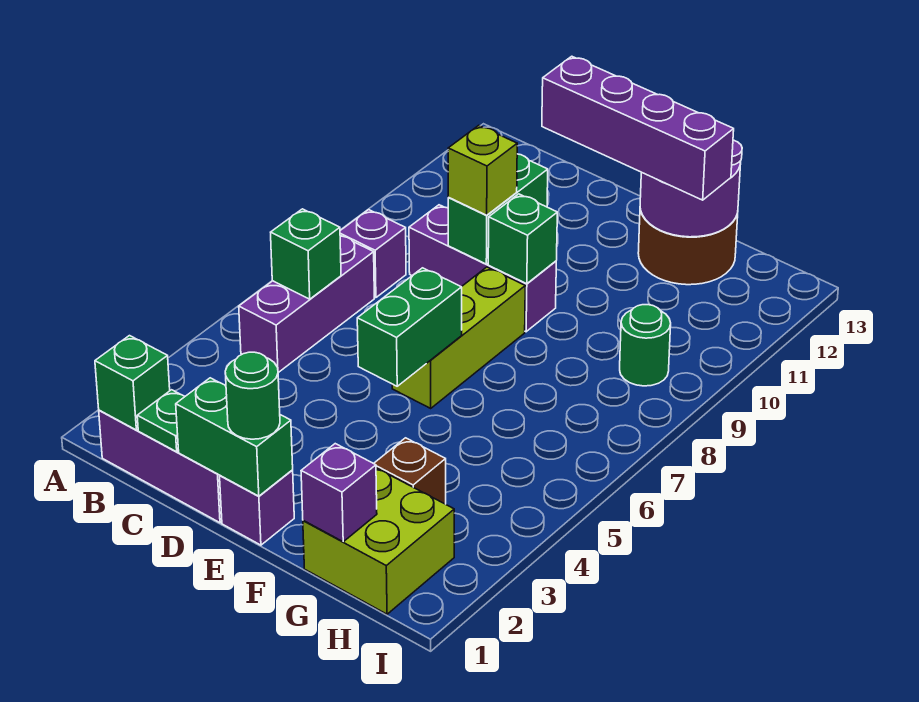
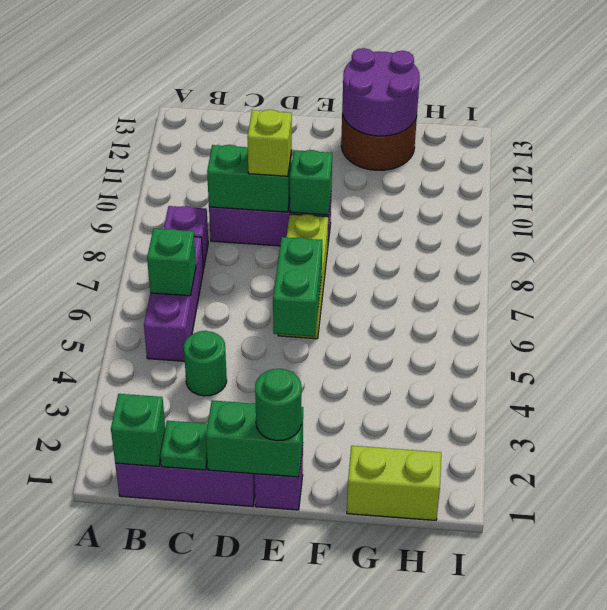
green brick D9:D10 level 2 -> green brick C9:D9 level 2
purple brick D12:G12 level 3 -> none
lime brick G1:H2 level 1 -> lime brick G1:H1 level 1
purple brick G1 level 2 -> none
brown brick G3 level 1 -> none
green round brick H9 level 1 -> green round brick C4 level 1

